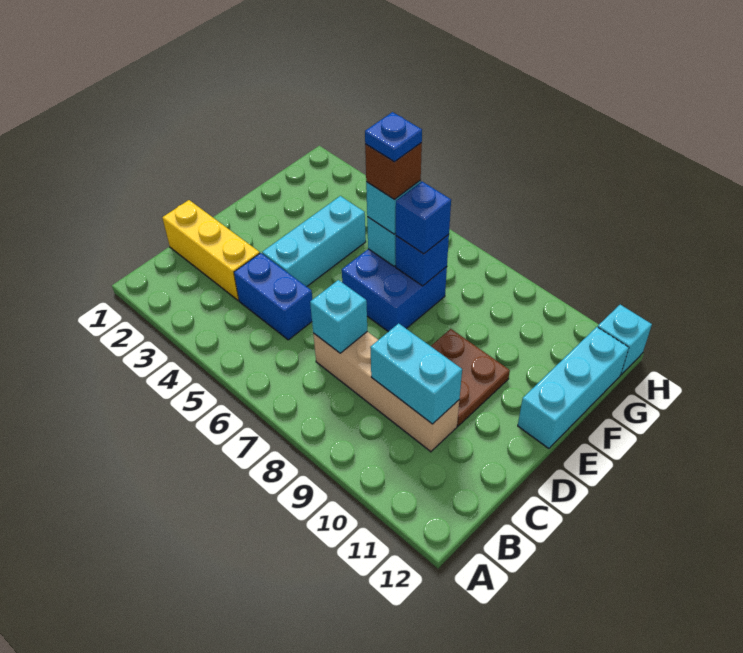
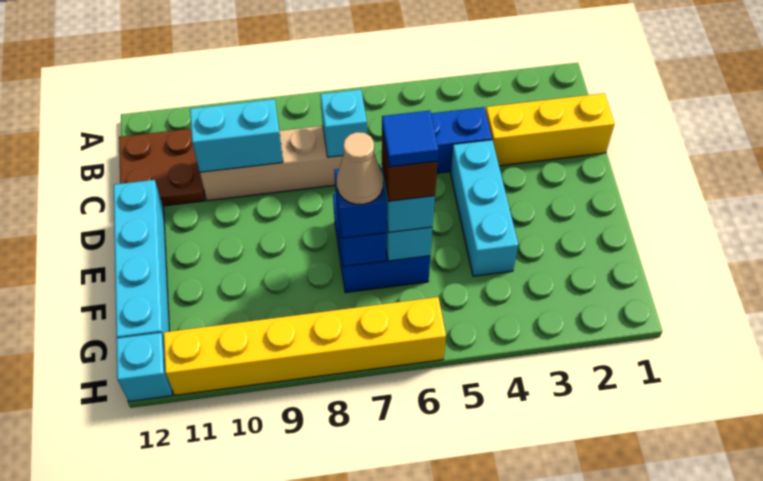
brown plate D9:E10 level 1 -> brown plate B11:C12 level 1
cyan brick E12:G12 level 1 -> cyan brick D12:G12 level 1
blue plate F6 level 5 -> blue tile F6 level 5
none -> tan cone F7 level 4
none -> yellow brick H6:H11 level 1

